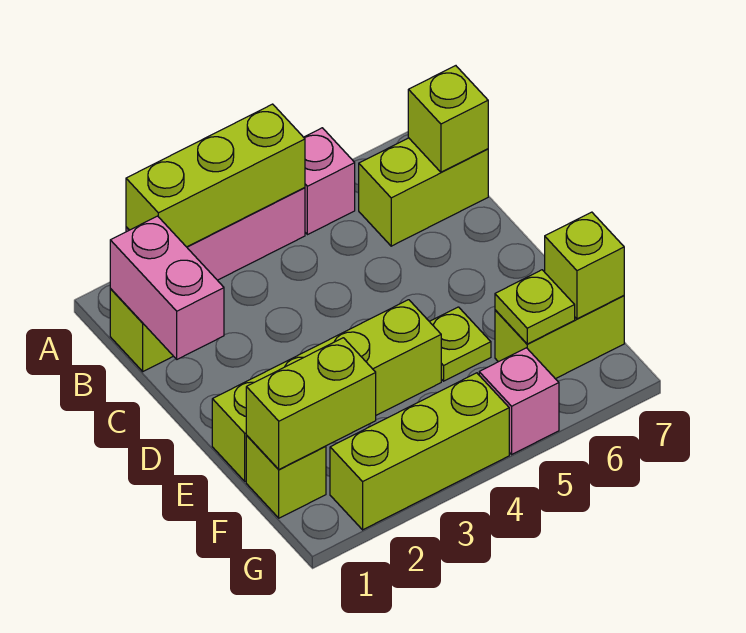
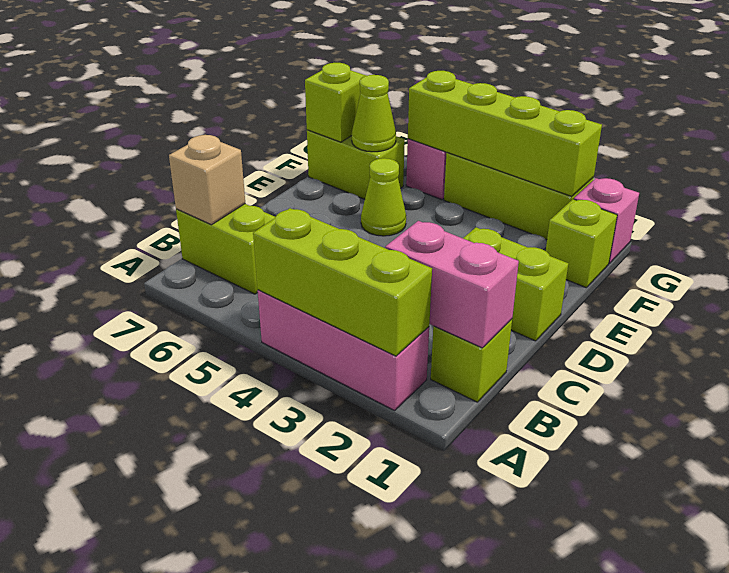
pink brick A5 level 1 -> pink brick G1 level 1
pink brick B1:C1 level 2 -> pink brick B1:B2 level 2
lime brick B7 level 2 -> tan brick B7 level 2
lime brick E1:E4 level 1 -> lime brick G2:G5 level 2
lime plate E5 level 1 -> lime cone E5 level 1
lime brick F1:F2 level 2 -> lime brick D1:D2 level 1
lime plate F6 level 2 -> lime cone F6 level 2

